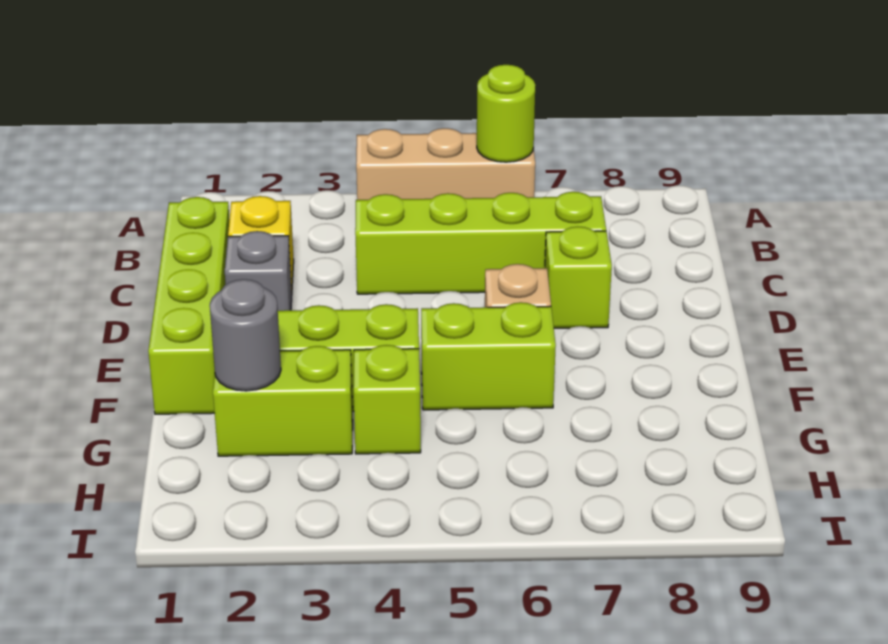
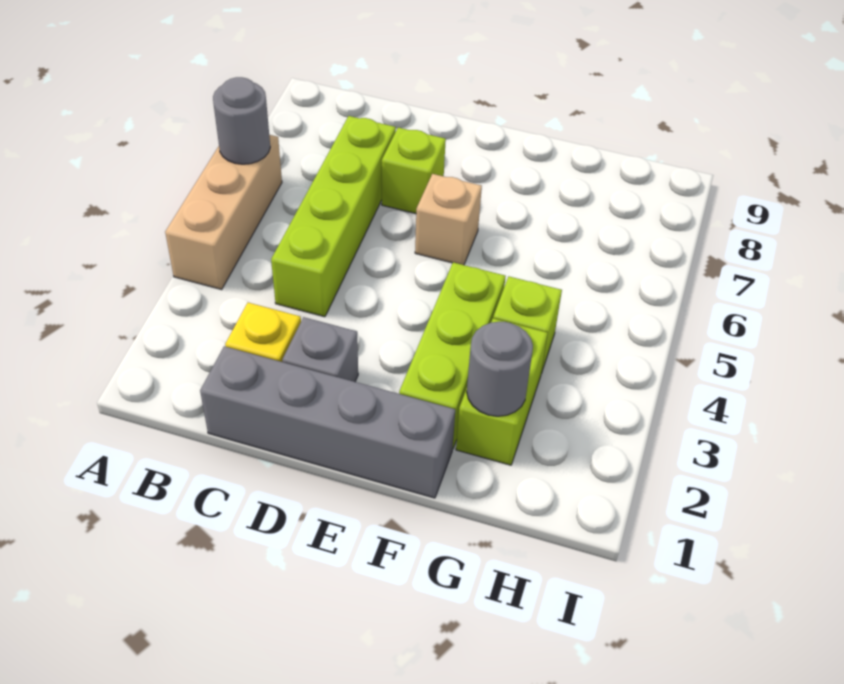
lime round brick A6 level 2 -> grey round brick A6 level 2
lime brick C1:F1 level 1 -> grey brick C1:F1 level 1
lime brick F5:F6 level 1 -> none

